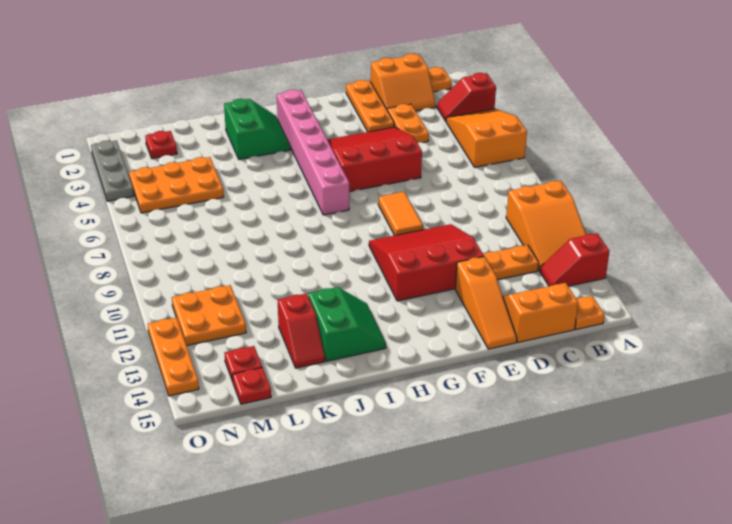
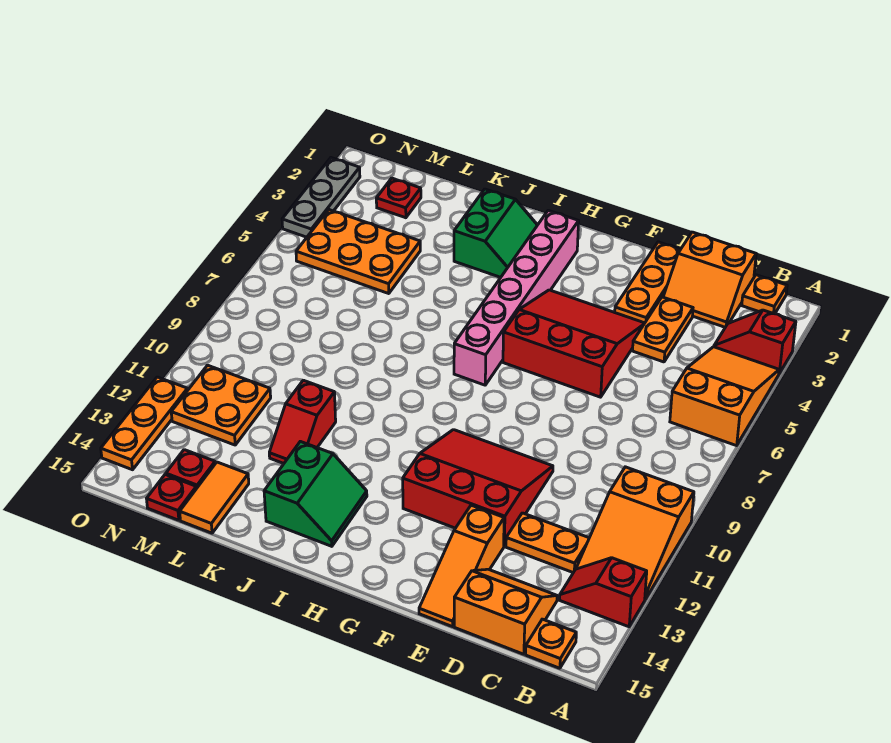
orange tile F8:F9 level 1 -> orange tile L14:L15 level 1
red slope K13:K14 level 1 top 13 -> red slope K11:K12 level 1 top 11

